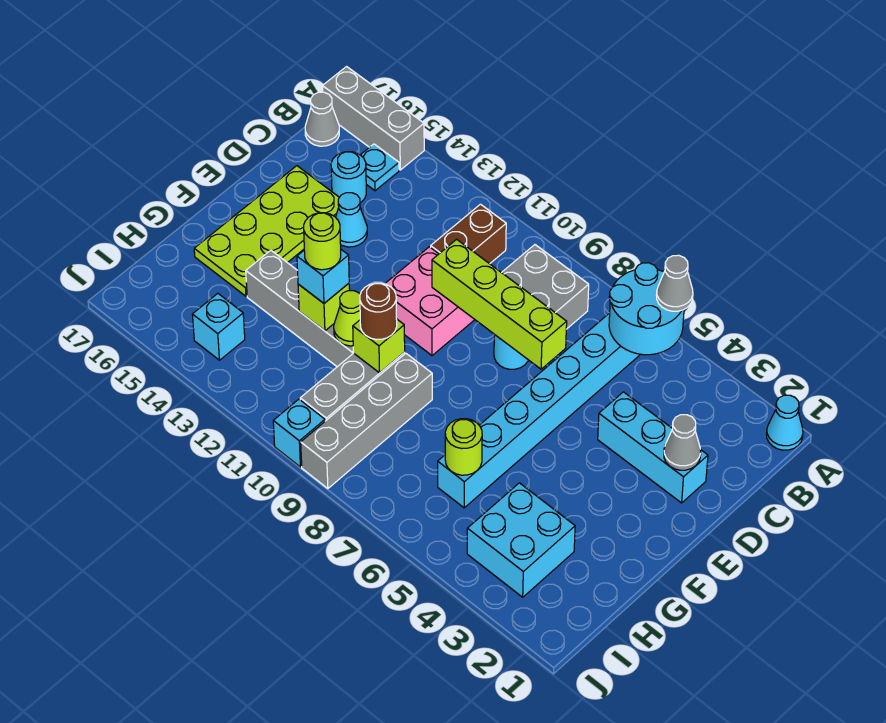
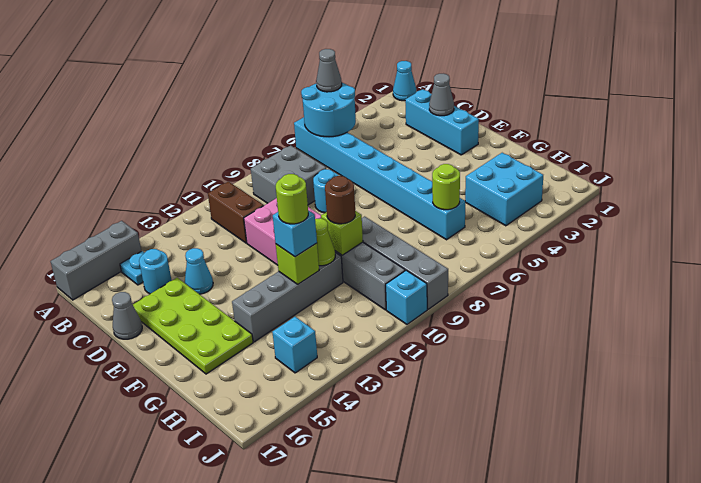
grey cone B17 level 1 -> grey cone D17 level 1
cyan brick D2:D4 level 1 -> cyan brick C2:E2 level 1
lime brick D7:D10 level 2 -> none

